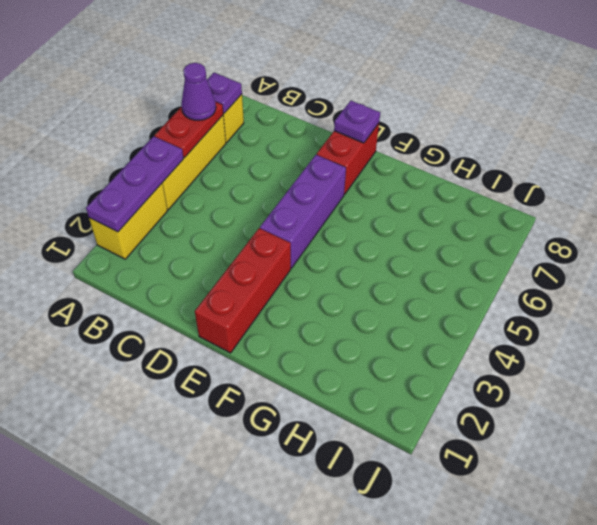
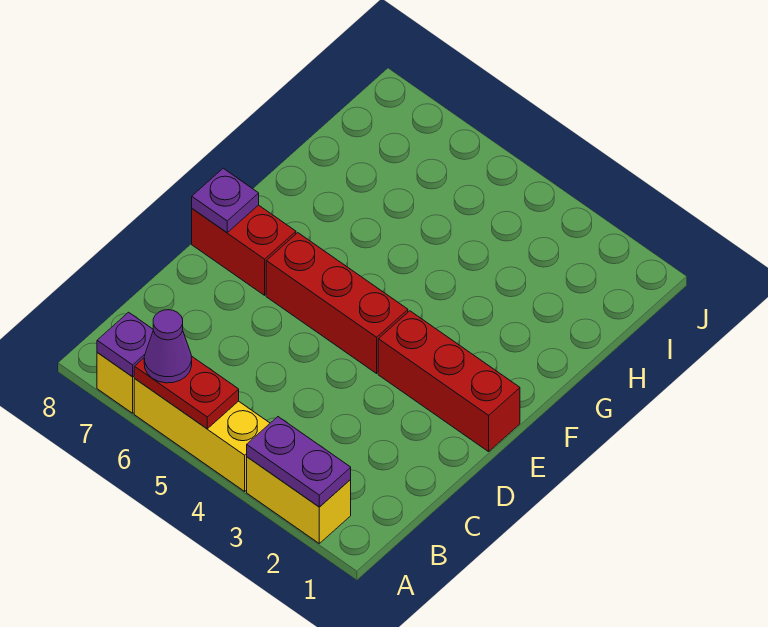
purple plate A2:A4 level 2 -> purple plate A2:A3 level 2
purple brick E4:E6 level 1 -> red brick E4:E6 level 1

